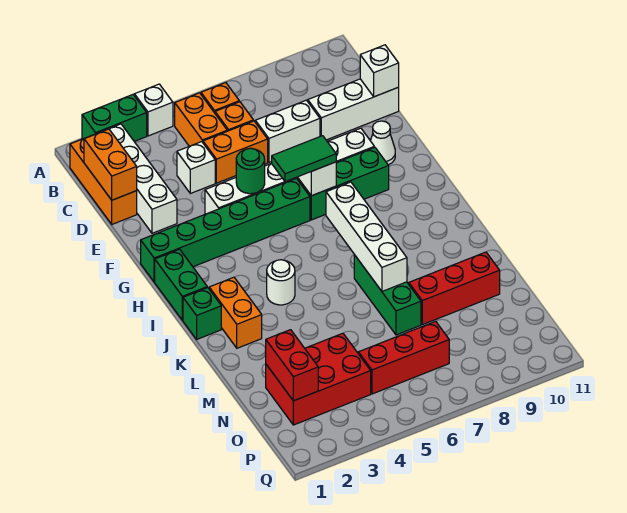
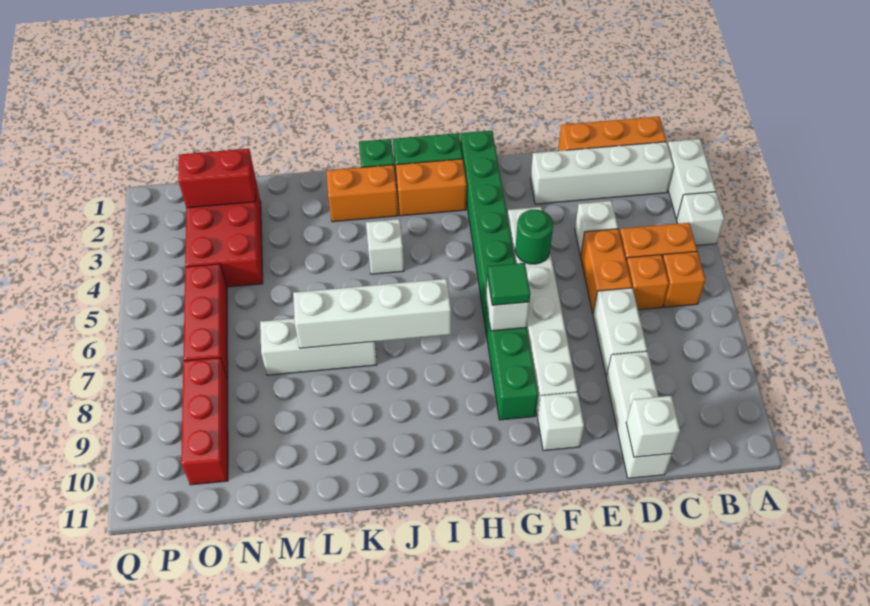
green brick A2:A3 level 1 -> white brick A2:A3 level 1
orange brick C1:D1 level 2 -> orange brick H2:I2 level 1
white cone F10 level 1 -> white brick F10 level 1
green tile G6:G7 level 3 -> green tile G7 level 3
white round brick J4 level 1 -> white brick J4 level 1
green brick K7:M7 level 1 -> white brick K7:M7 level 1
red brick M8:M10 level 1 -> red brick O8:O10 level 1

